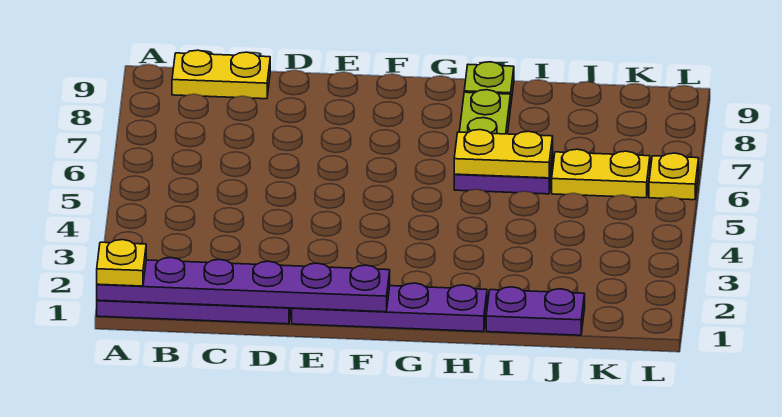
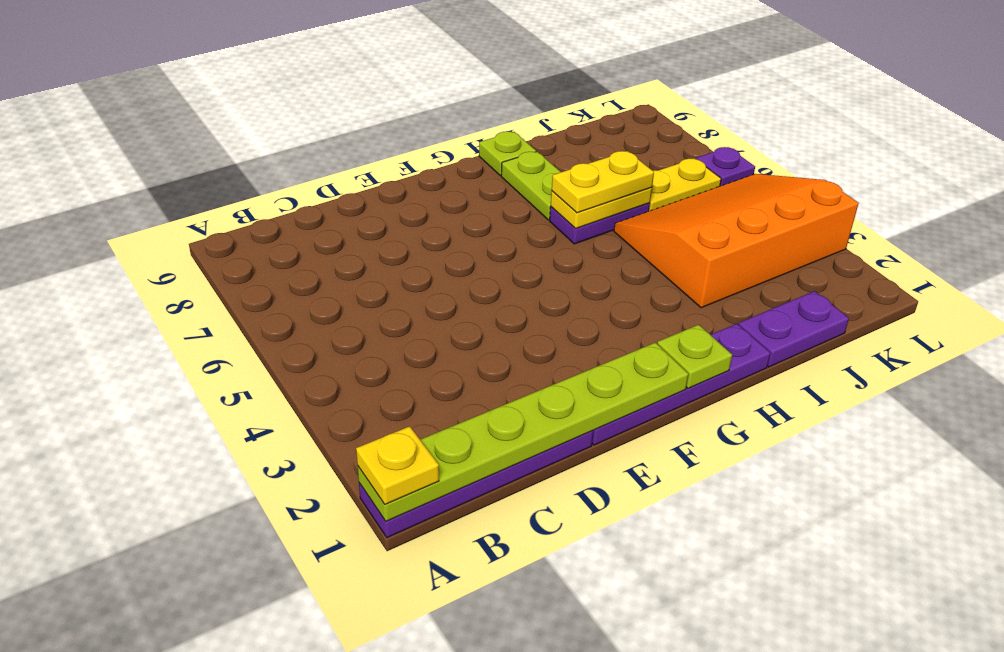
purple plate A1:F1 level 2 -> lime plate A1:F1 level 2
yellow plate B9:C9 level 1 -> yellow plate H6:I6 level 3
none -> lime plate G1 level 2
none -> orange slope I3:L5 level 1 top 3
yellow plate L6 level 1 -> purple plate L6 level 1

